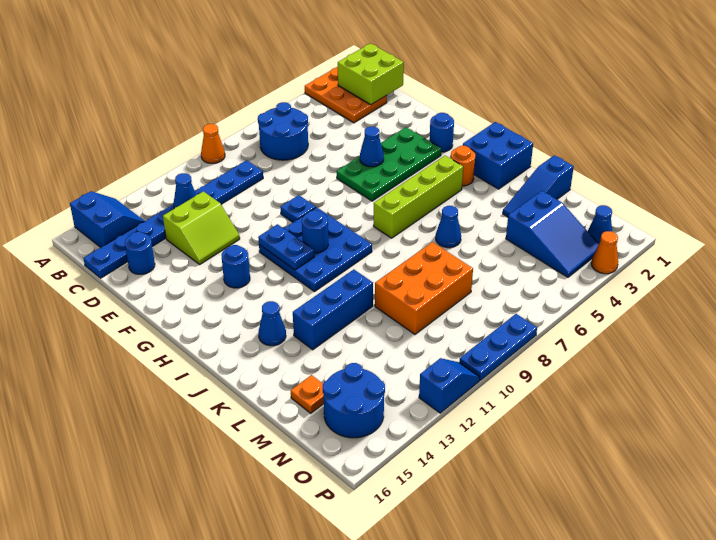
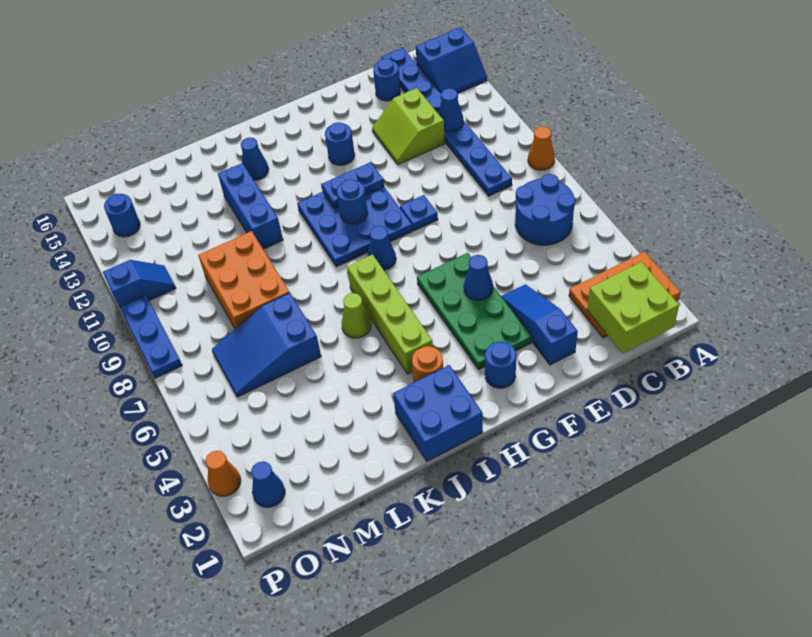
none -> lime cone J6 level 1
blue cone K6 level 1 -> blue cone H8 level 1
blue slope L1:L3 level 1 top 1 -> blue slope E2:E4 level 1 top 2
blue slope M3:O4 level 1 top M -> blue slope L6:N7 level 1 top L
orange plate M15 level 1 -> none
blue round brick N14:O15 level 1 -> blue round brick O14 level 1
blue slope P11:P12 level 1 top 12 -> blue slope O11:P11 level 1 top P

